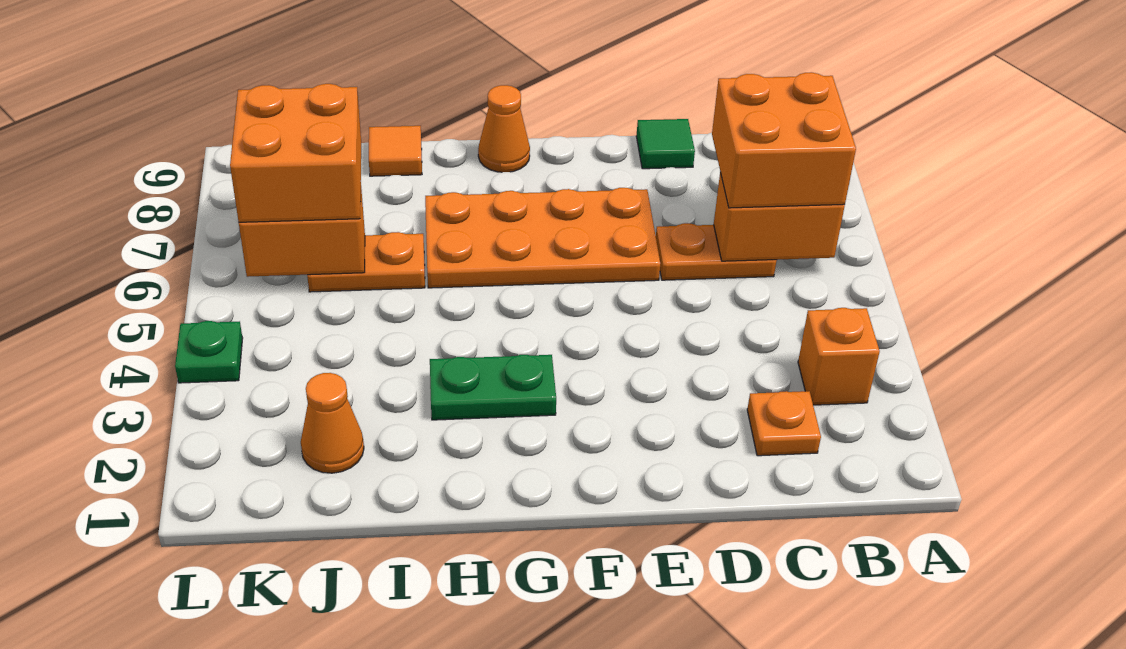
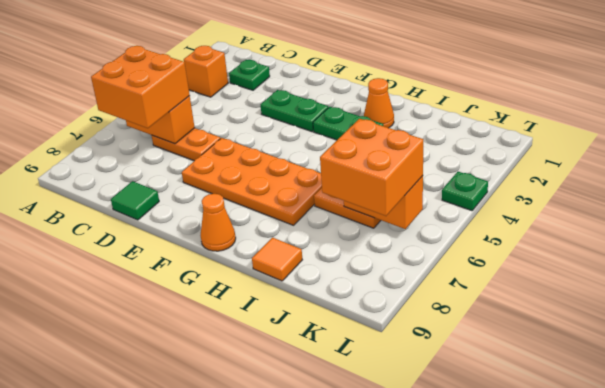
orange plate C2 level 1 -> green plate C2 level 1
none -> green plate E3:F3 level 1
orange cone J2 level 1 -> orange cone H2 level 1

